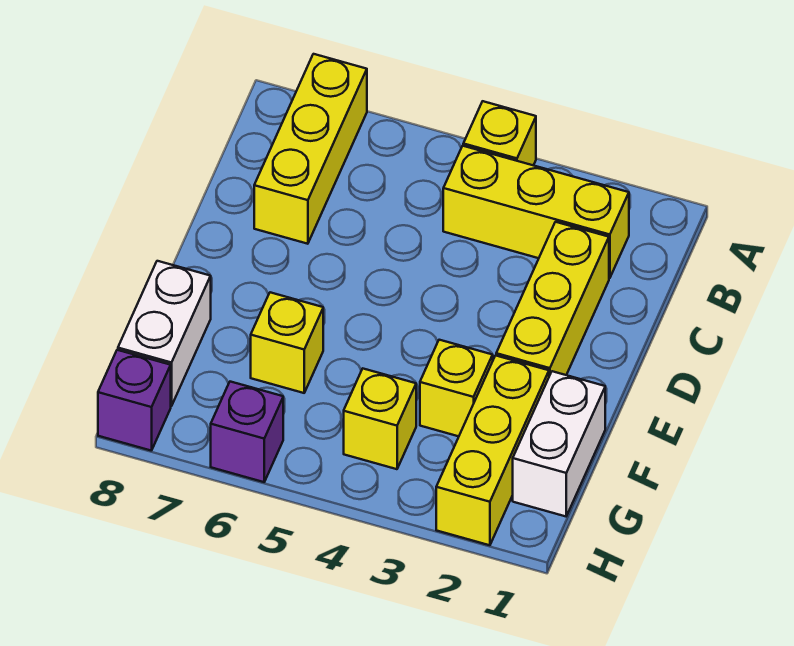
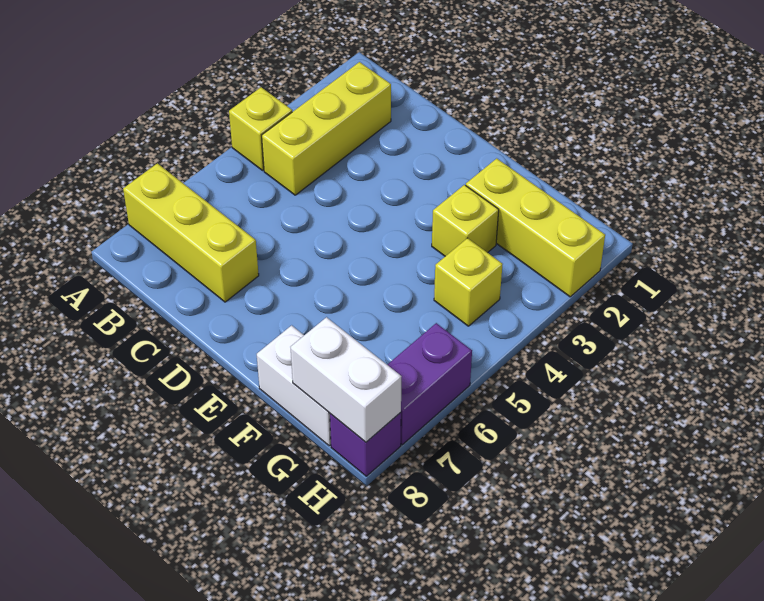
yellow brick C2:E2 level 1 -> none
white brick F1:G1 level 1 -> white brick G8:H8 level 2
yellow brick F6 level 1 -> none
purple brick H6 level 1 -> purple brick H6:H7 level 1

